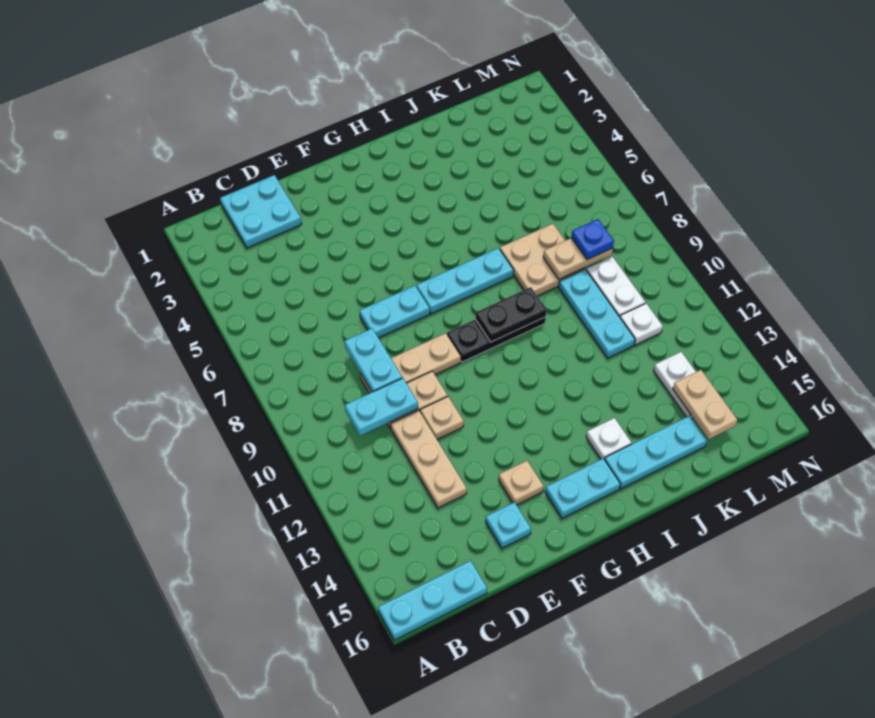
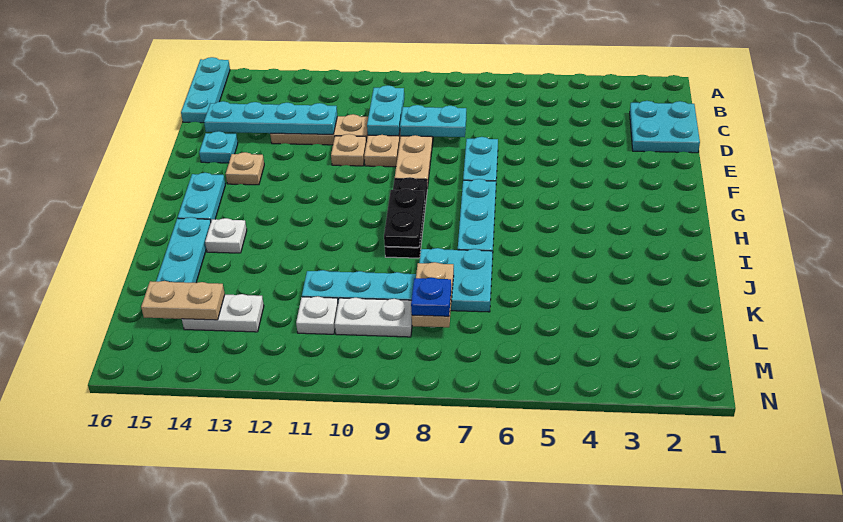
none -> cyan plate D12:D15 level 2
tan plate J7:K8 level 1 -> cyan plate J7:K8 level 1

